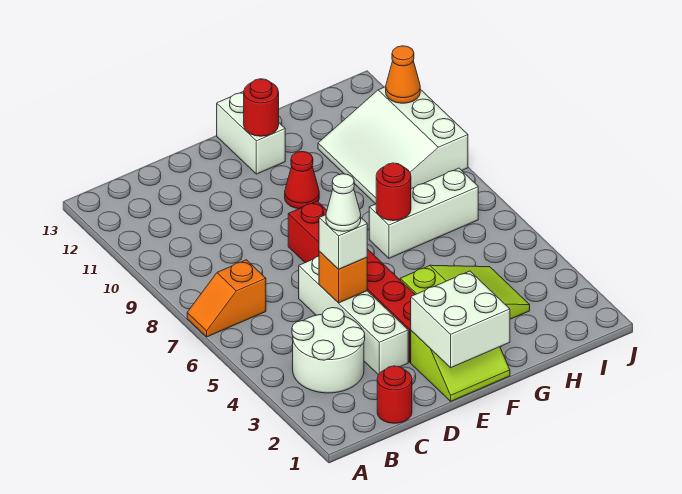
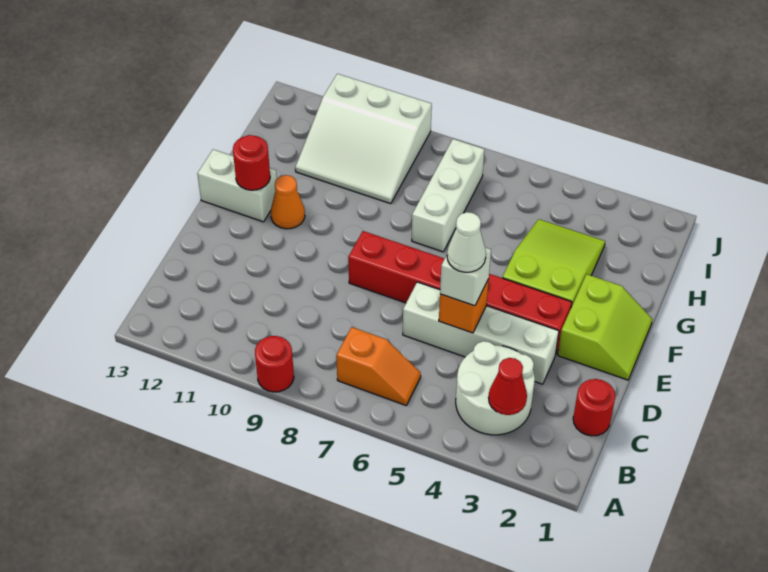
orange slope A7:B7 level 1 top B -> orange slope B6:B7 level 1 top 7
white brick E1:F2 level 2 -> none
red cone F10 level 1 -> red cone B3 level 2
red round brick G7 level 2 -> red round brick A9 level 1
orange cone J11 level 2 -> orange cone F11 level 1

